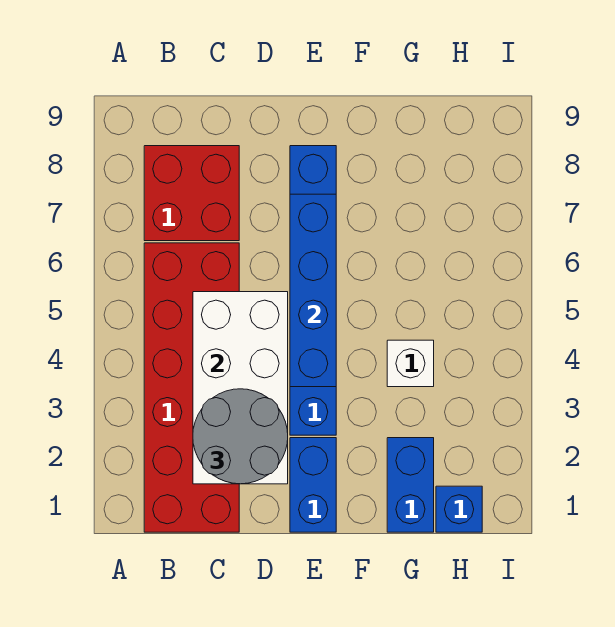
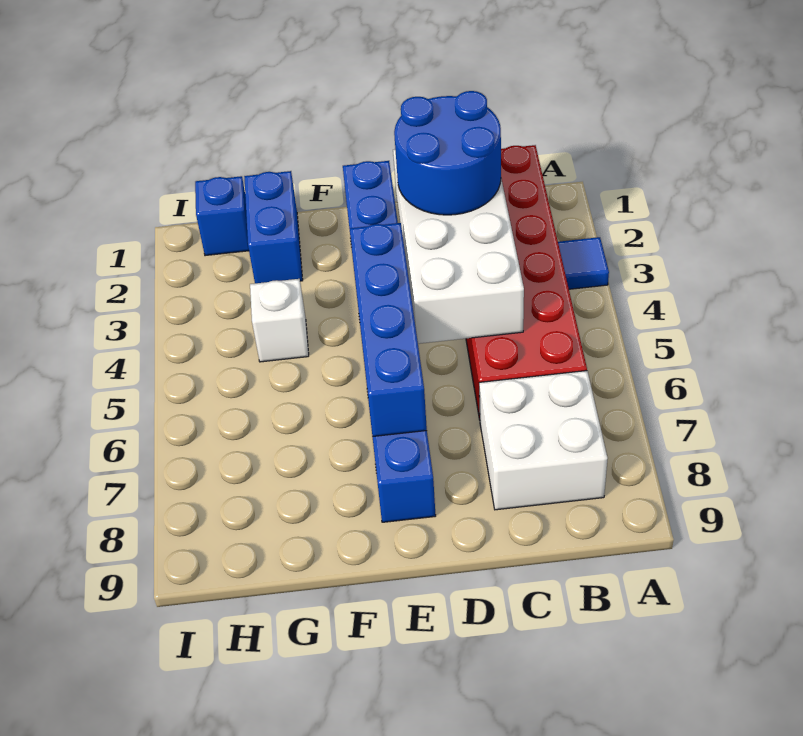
none -> blue tile A3 level 1
red brick B7:C8 level 1 -> white brick B7:C8 level 1
grey round brick C2:D3 level 3 -> blue round brick C2:D3 level 3

